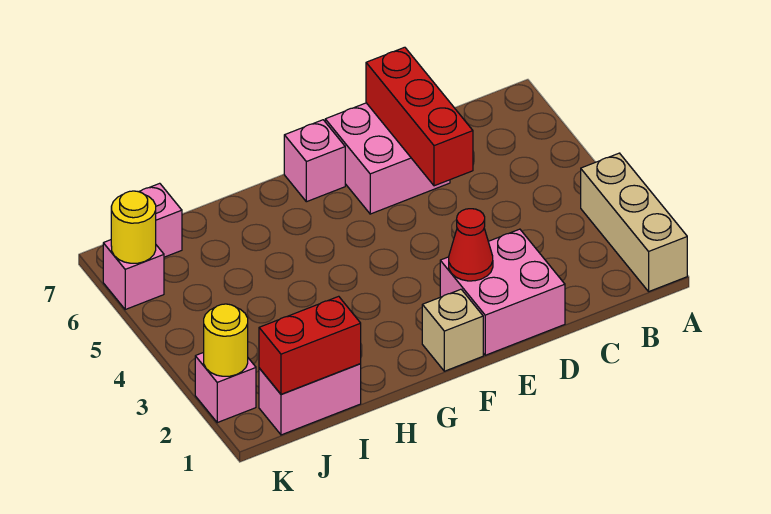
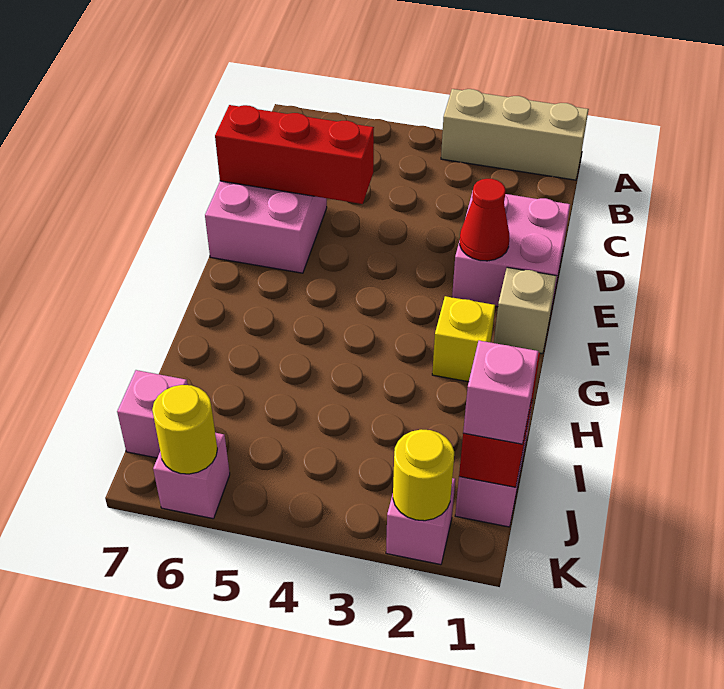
pink brick F7 level 1 -> pink brick J1 level 3
none -> yellow brick G2 level 1

